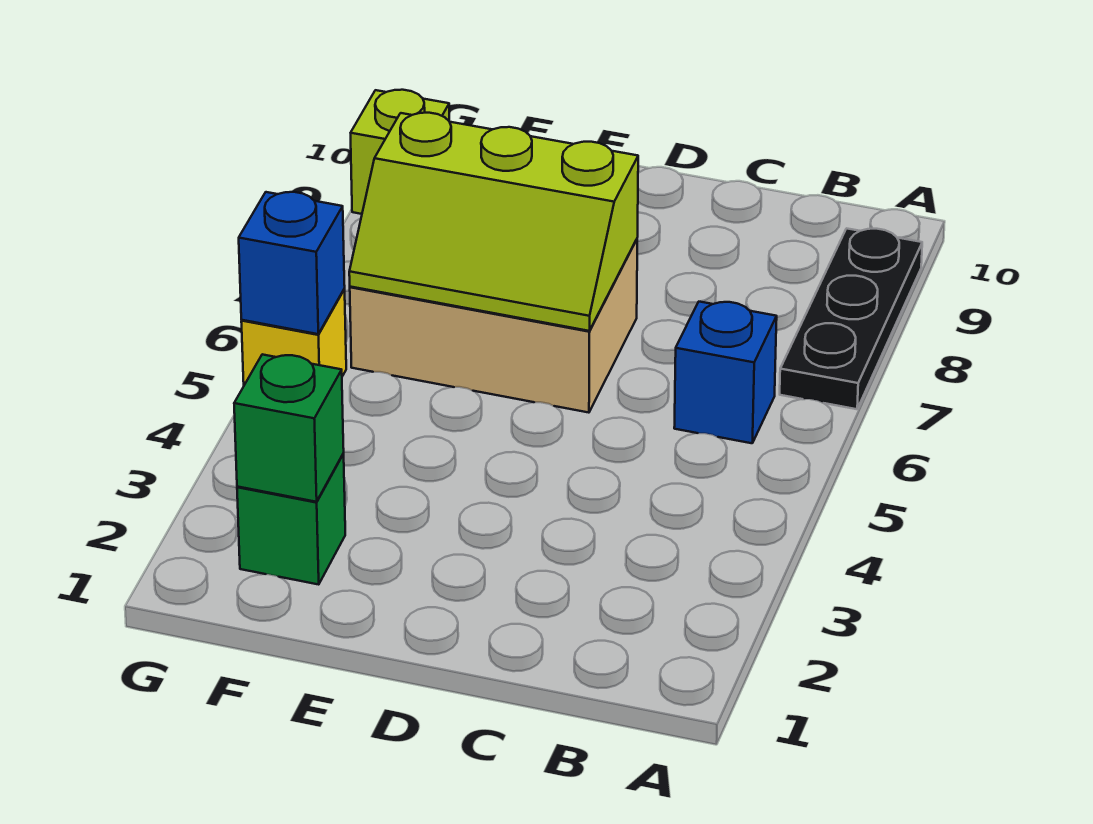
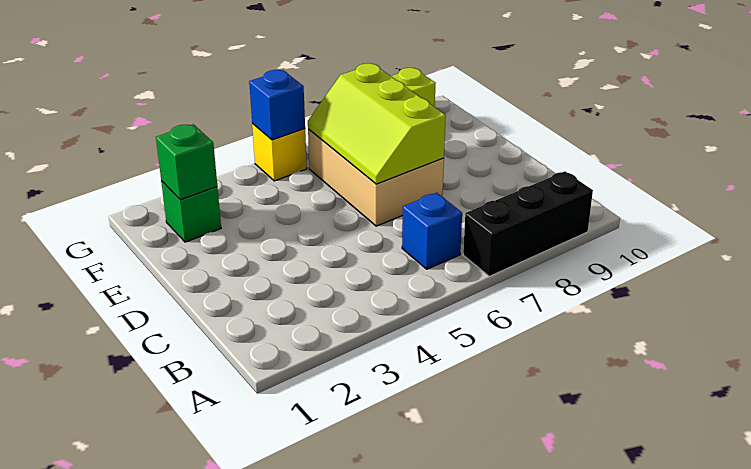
black plate A7:A9 level 1 -> black brick A7:A9 level 1

